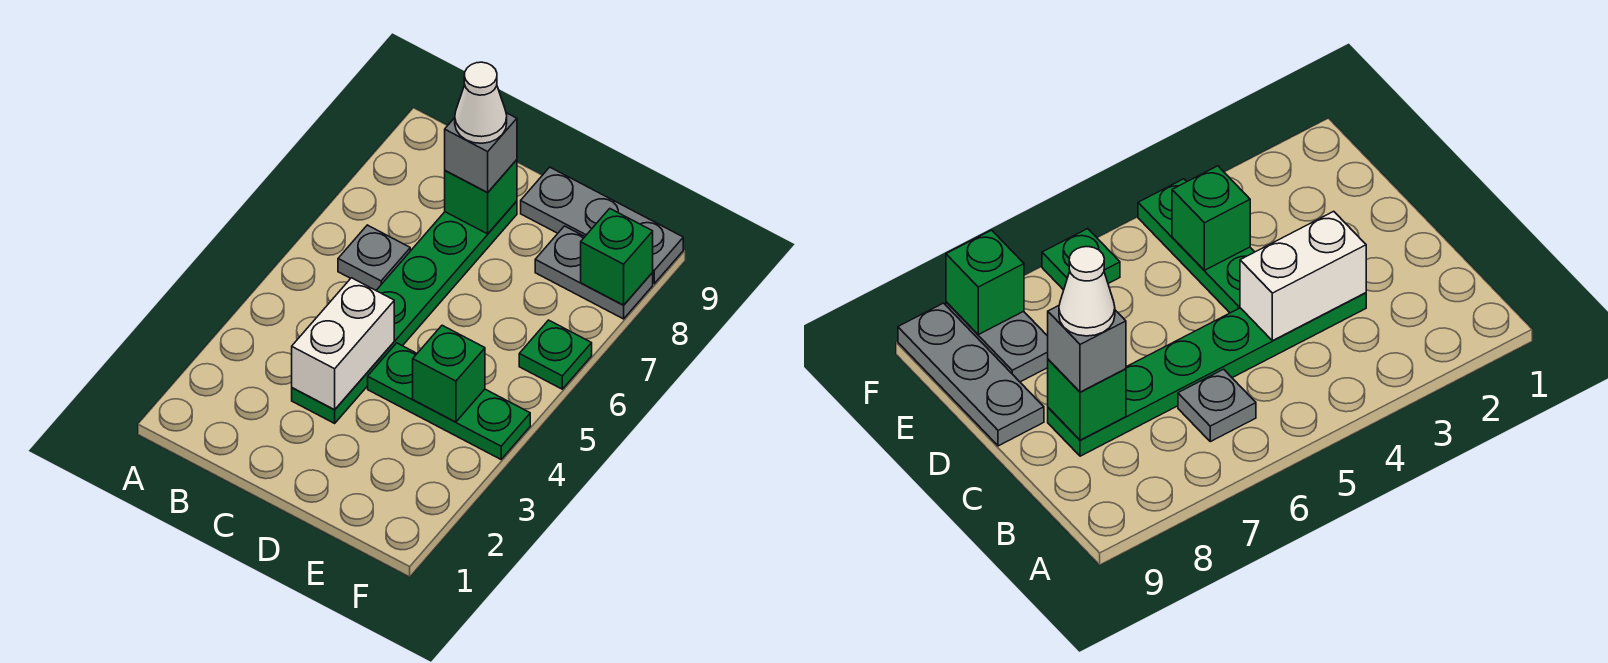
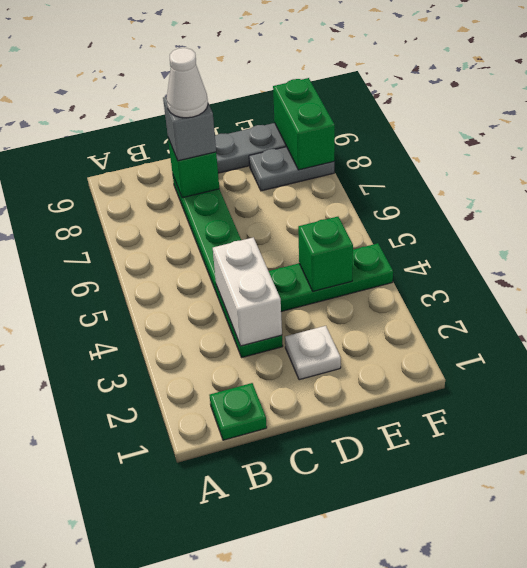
grey plate B6 level 1 -> none
none -> white plate D2 level 1
green plate F6 level 1 -> green plate B1 level 1
green brick F8 level 2 -> green brick F8:F9 level 2

